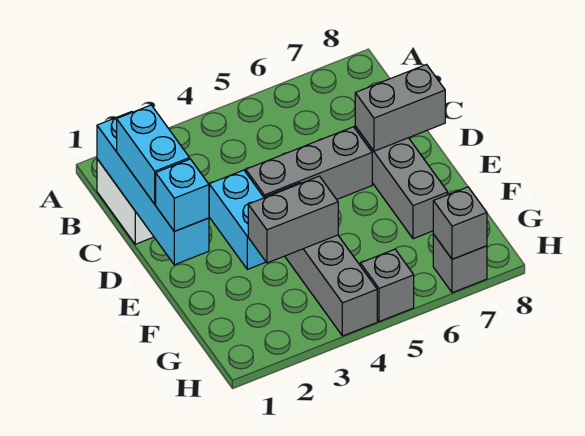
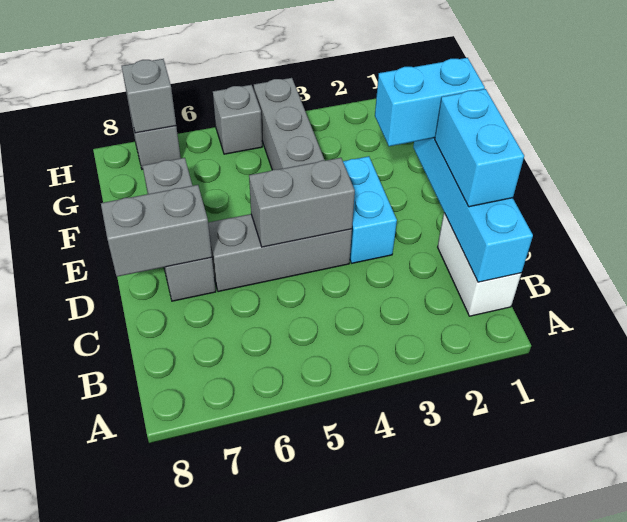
cyan brick E1 level 3 -> cyan brick E1:E2 level 3
grey brick F3:F4 level 2 -> grey brick D4:D5 level 2

